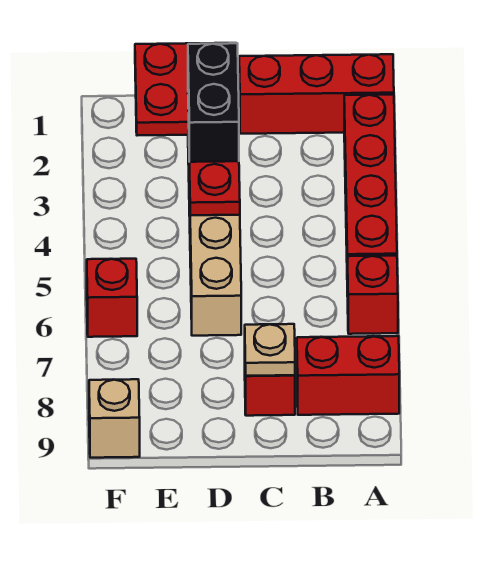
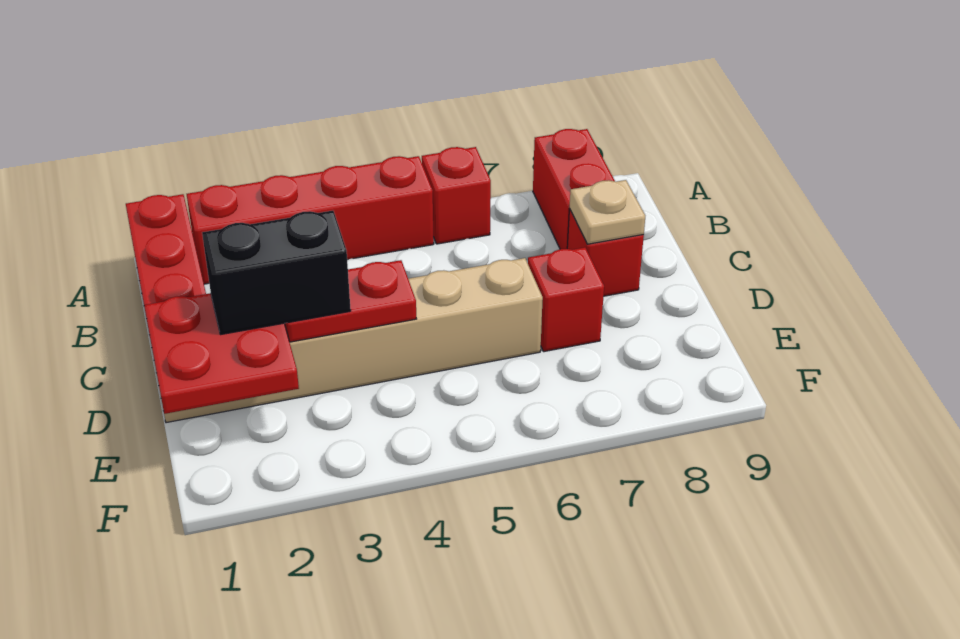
red brick F6 level 1 -> red brick D7 level 1
tan brick F9 level 1 -> none

